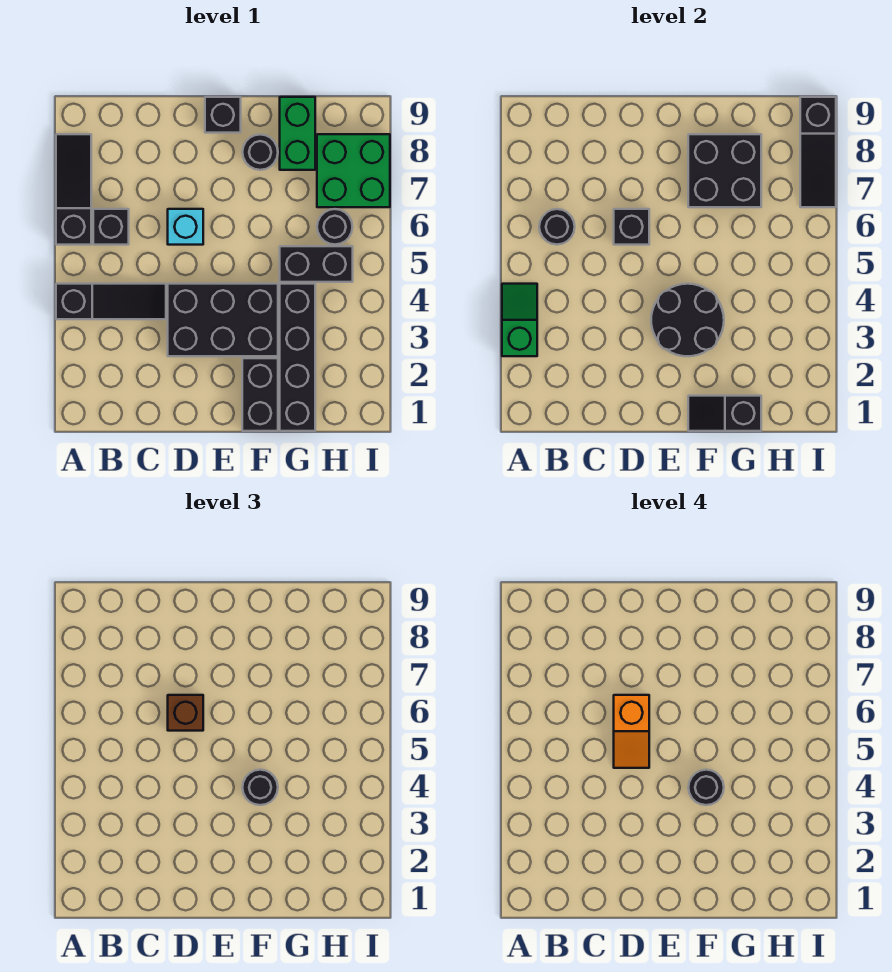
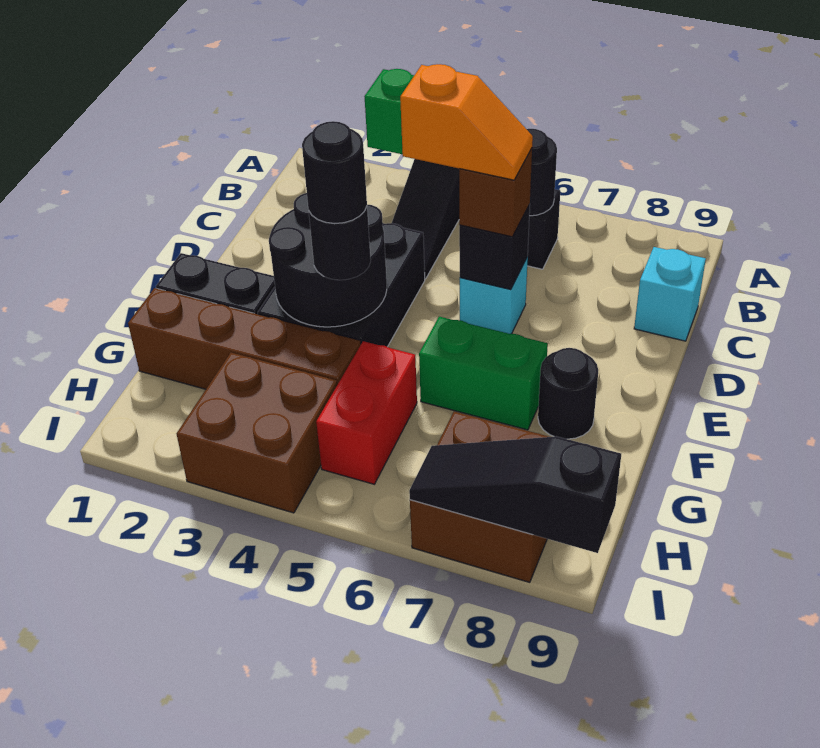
black slope A6:A8 level 1 top 6 -> none
none -> cyan brick C9 level 1
orange slope D5:D6 level 4 top 6 -> orange slope D5:D6 level 4 top 5
black brick E9 level 1 -> none
black slope F1:G1 level 2 top G -> none
black brick F7:G8 level 2 -> none
black brick G1:G4 level 1 -> brown brick G1:G4 level 1
black brick G5:H5 level 1 -> red brick G5:H5 level 1
green brick G8:G9 level 1 -> green brick F6:F7 level 1
none -> brown brick H3:I4 level 1
black round brick H6 level 1 -> none
green brick H7:I8 level 1 -> brown brick H7:I8 level 1

